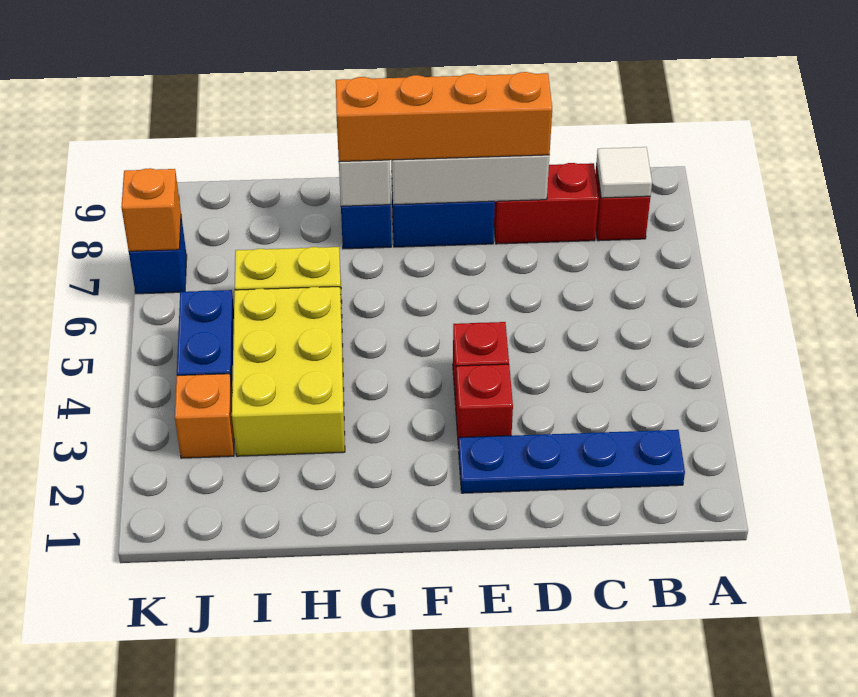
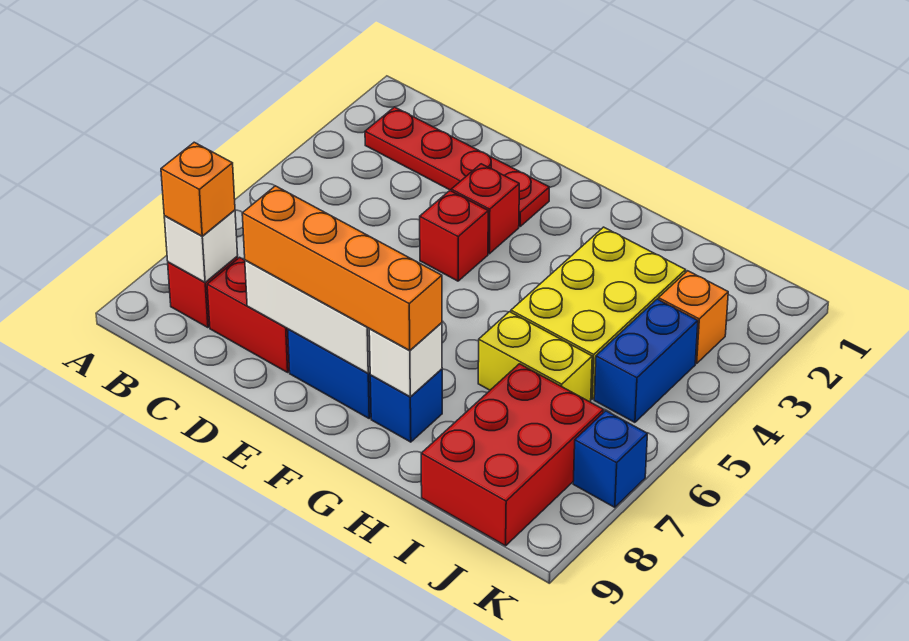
blue plate B2:E2 level 1 -> red plate B2:E2 level 1
white tile B8 level 2 -> white brick B8 level 2
none -> red brick I7:J9 level 1
orange brick K7 level 2 -> orange brick B8 level 3

